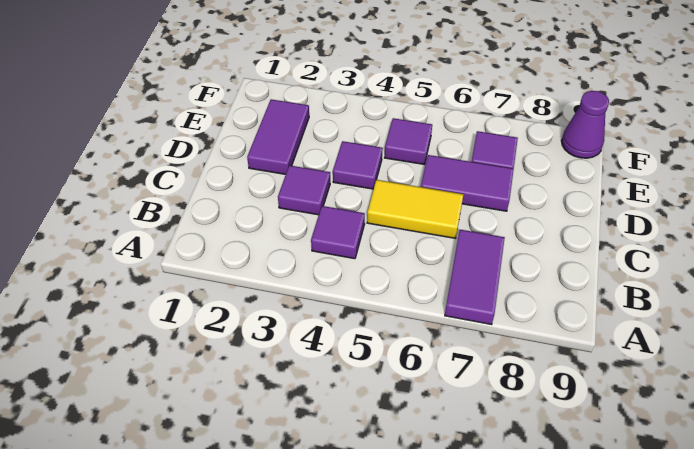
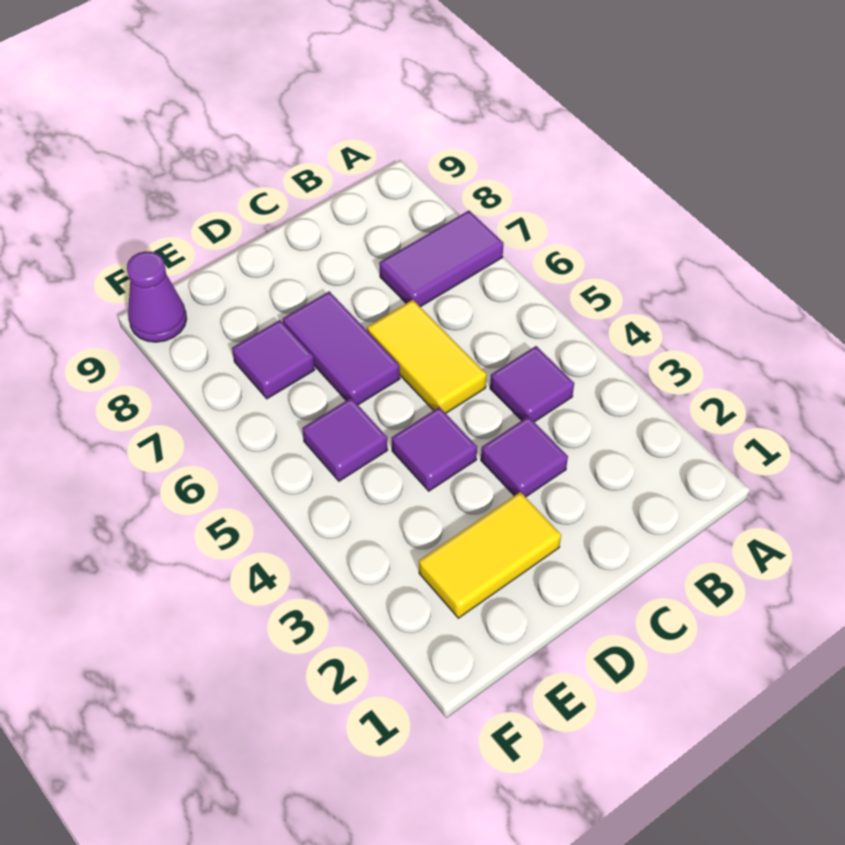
purple tile D2:E2 level 1 -> yellow tile D2:E2 level 1

